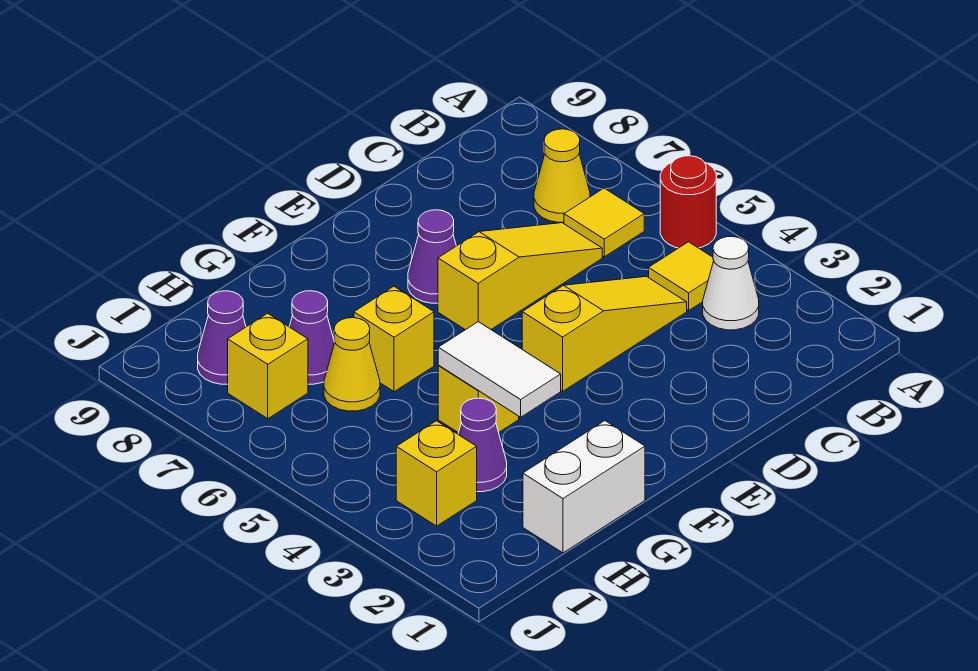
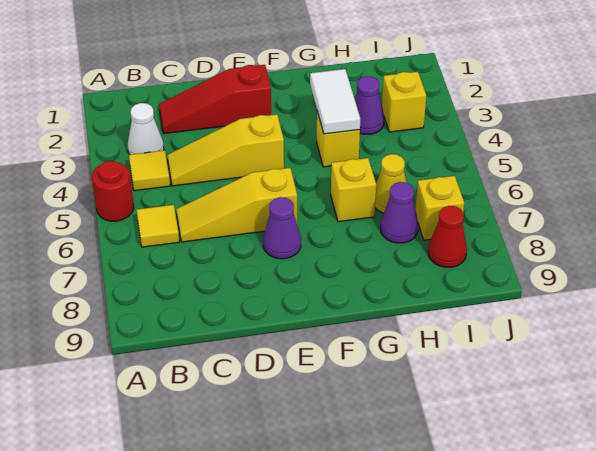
yellow cone B7 level 1 -> none
none -> red slope C2:E2 level 1 top E
white brick G1:H1 level 1 -> none
purple cone I8 level 1 -> red cone I8 level 1

